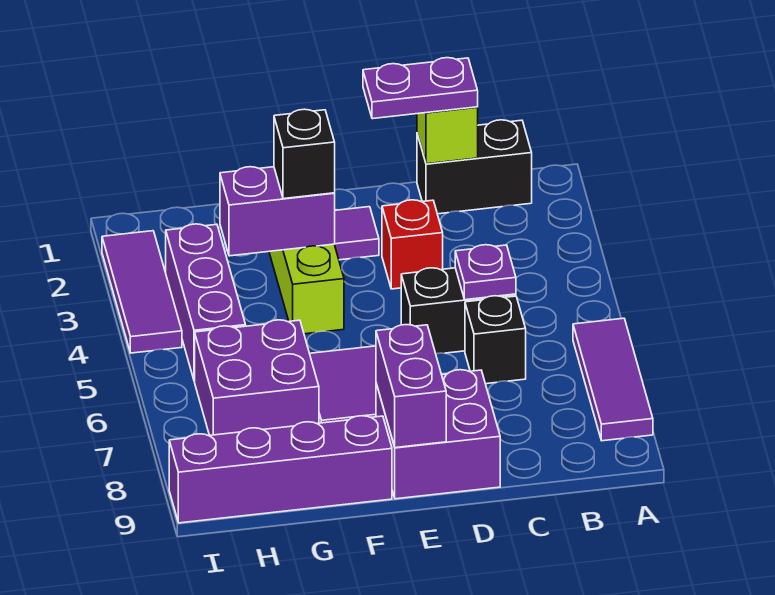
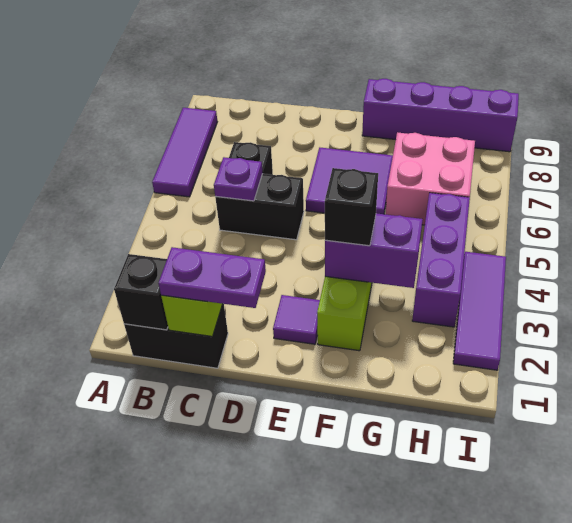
none -> black brick B1 level 2
red brick D3 level 1 -> none
purple brick D8:E9 level 1 -> none
purple brick E8:E9 level 2 -> none
purple brick G6:H7 level 1 -> pink brick G6:H7 level 1

